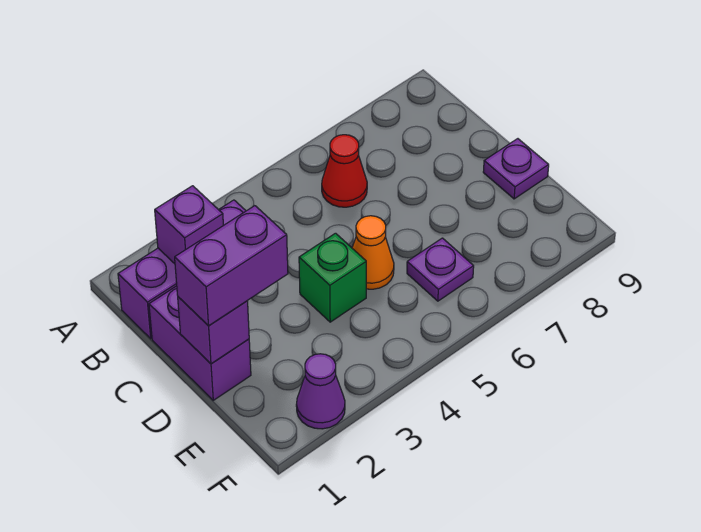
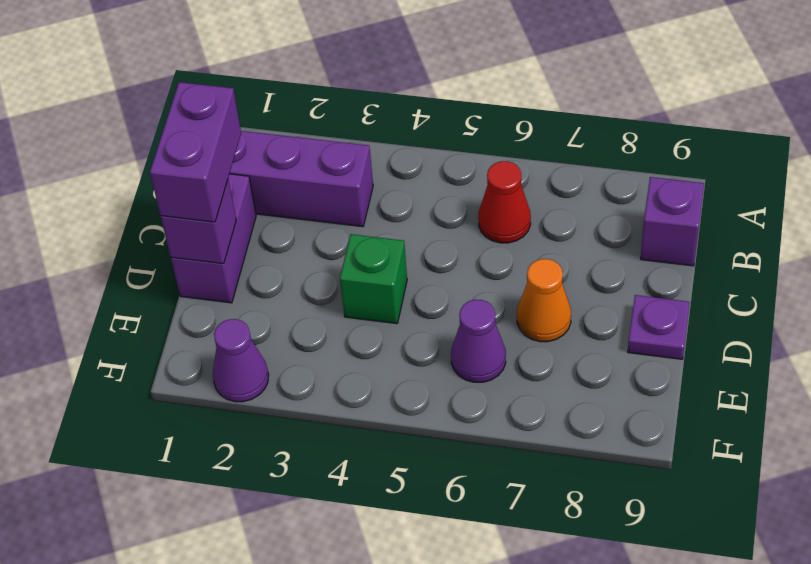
purple brick B2 level 2 -> purple brick B9 level 1
purple brick D1:D2 level 3 -> purple brick C1:D1 level 3
orange cone D5 level 1 -> orange cone D7 level 1
purple plate E6 level 1 -> purple cone E6 level 1

